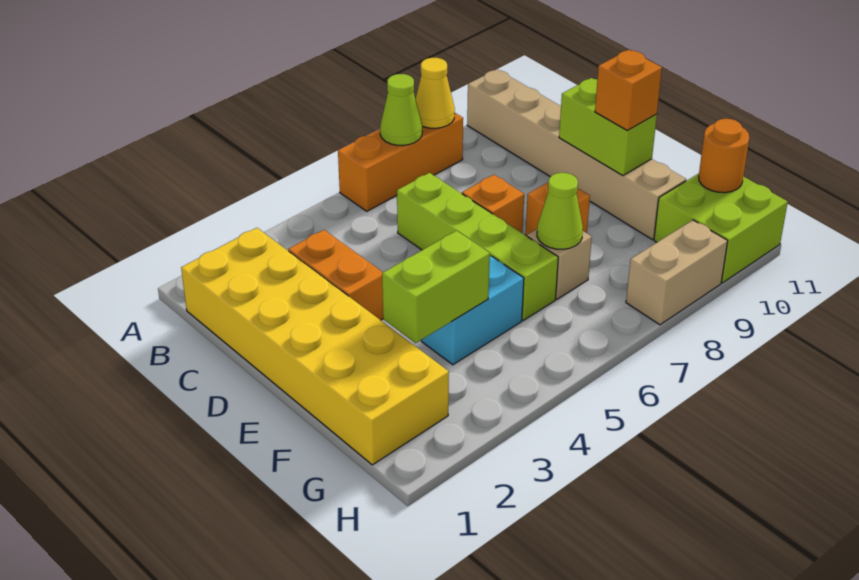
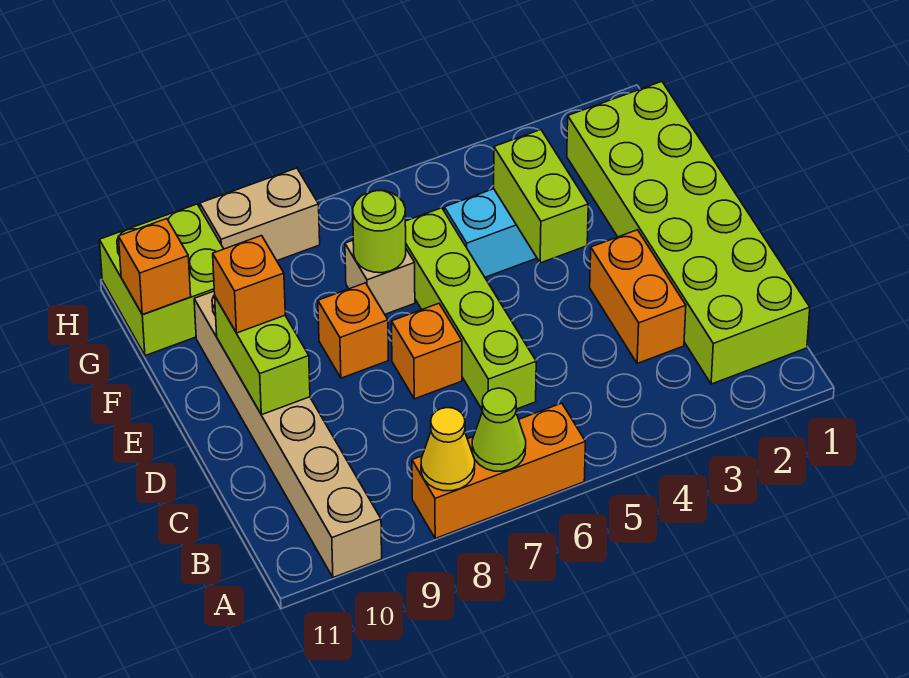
yellow brick B1:G2 level 1 -> lime brick B1:G2 level 1
lime brick F3:F4 level 2 -> lime brick E4:F4 level 2
lime cone F7 level 2 -> lime round brick F7 level 2
orange round brick G11 level 2 -> orange brick G11 level 2

